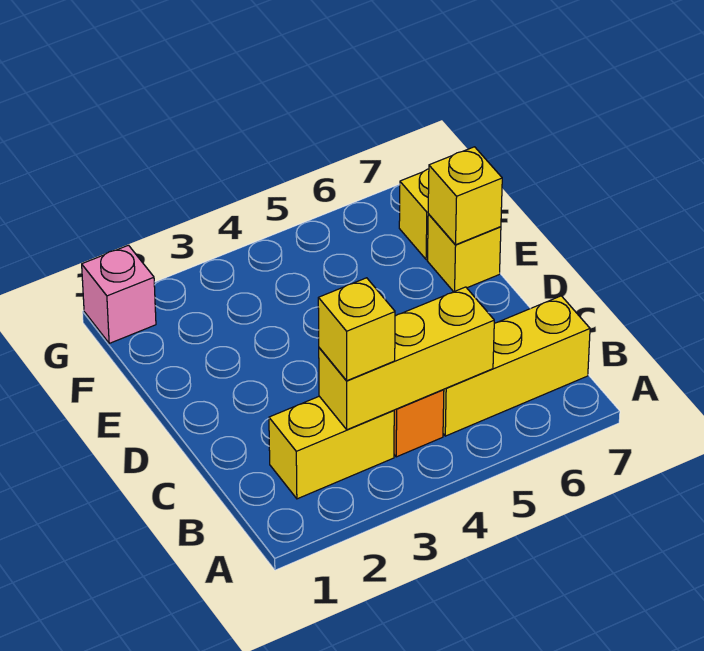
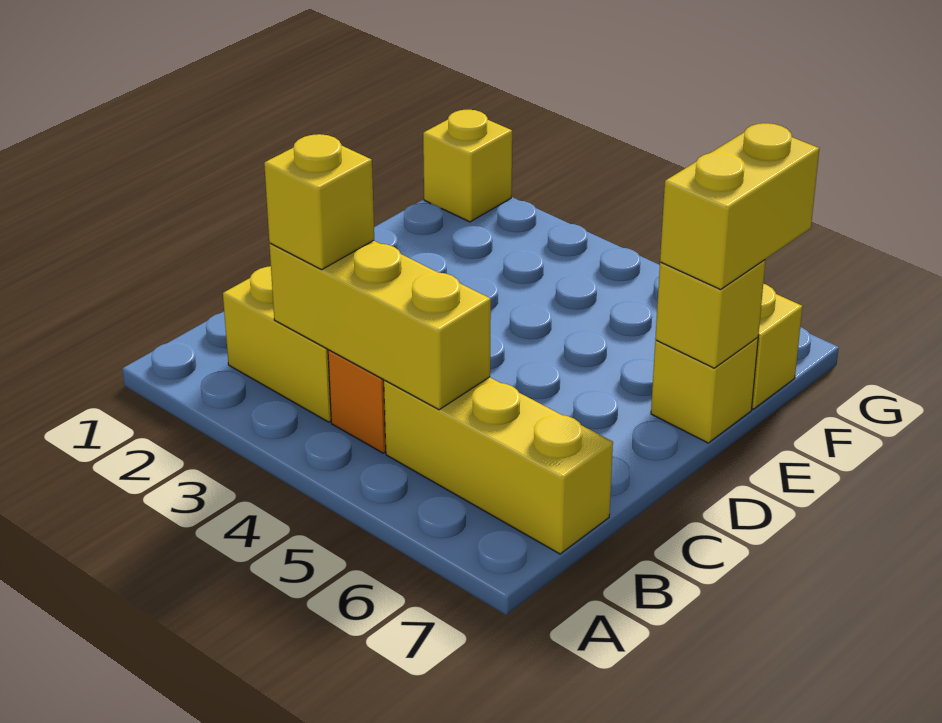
none -> yellow brick E7:F7 level 3
pink brick G1 level 1 -> yellow brick G1 level 1

